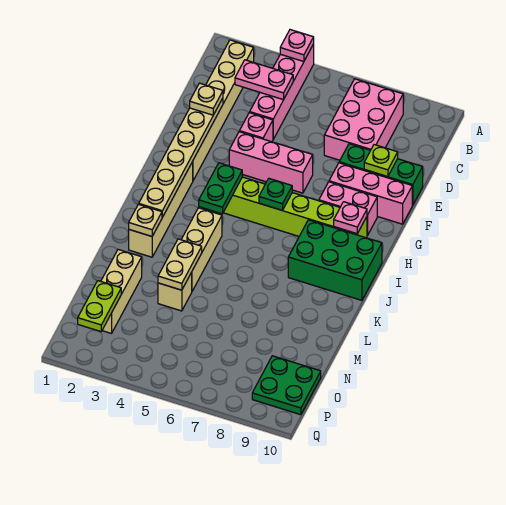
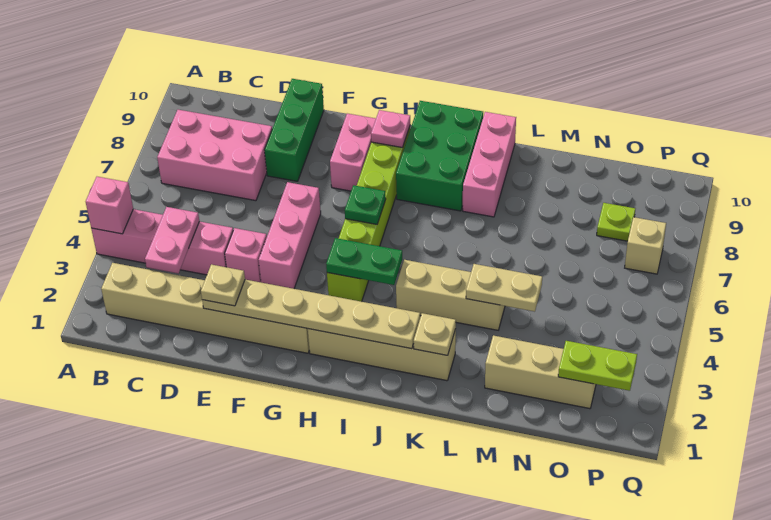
pink plate A4 level 2 -> pink brick A4 level 2
lime plate E9 level 2 -> lime plate O8 level 1
pink brick F8:F10 level 1 -> pink brick K8:K10 level 1
tan brick M4 level 1 -> tan brick P7 level 1
green plate O9:P10 level 1 -> none

